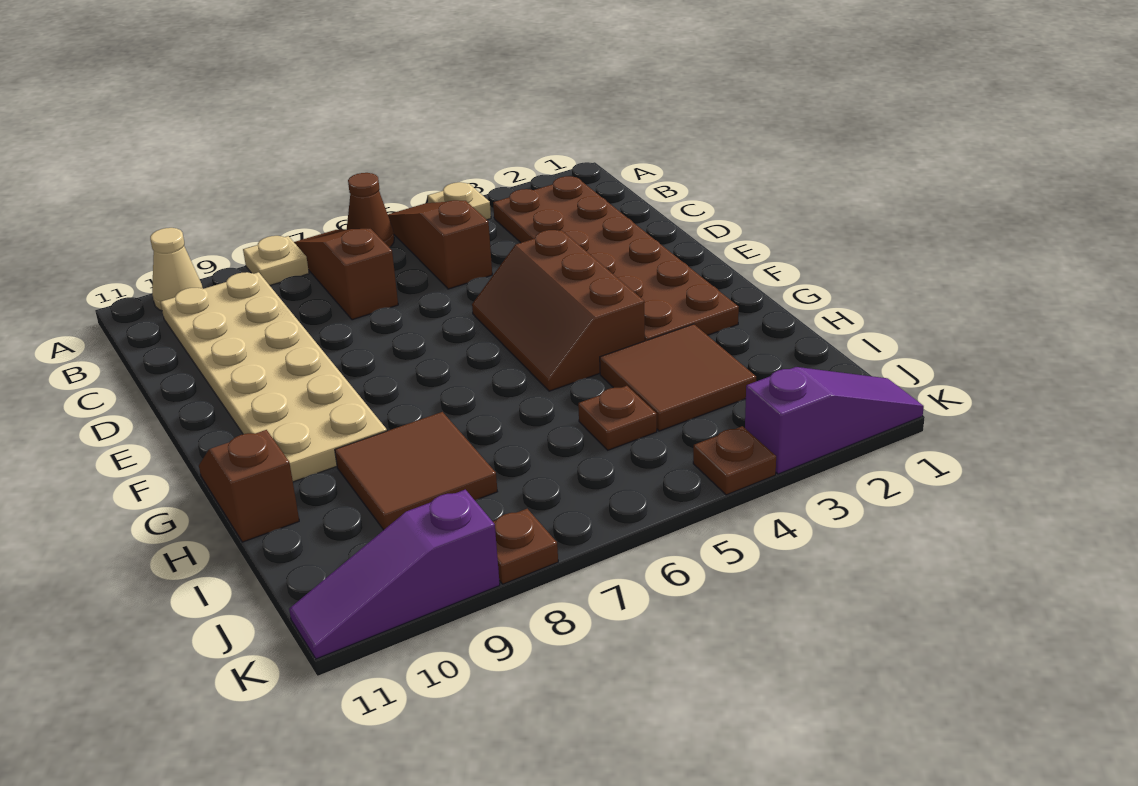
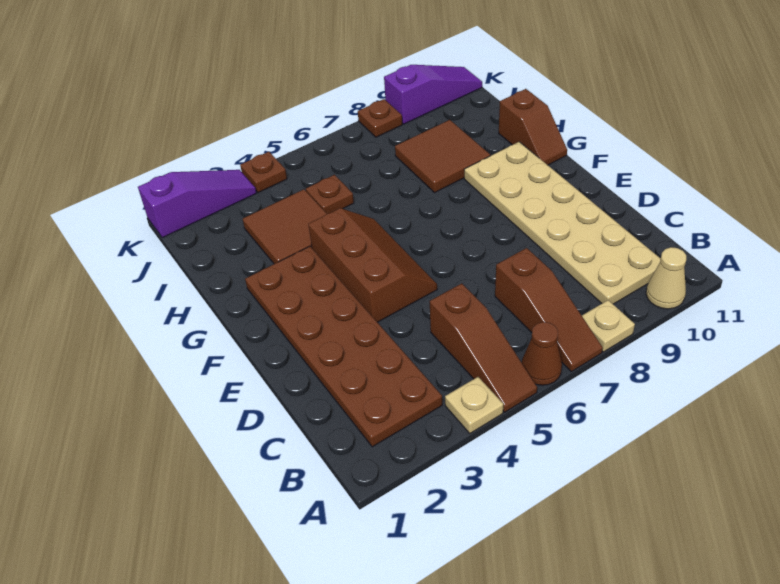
purple slope K1:K3 level 1 top 3 -> purple slope K1:K3 level 1 top 1

